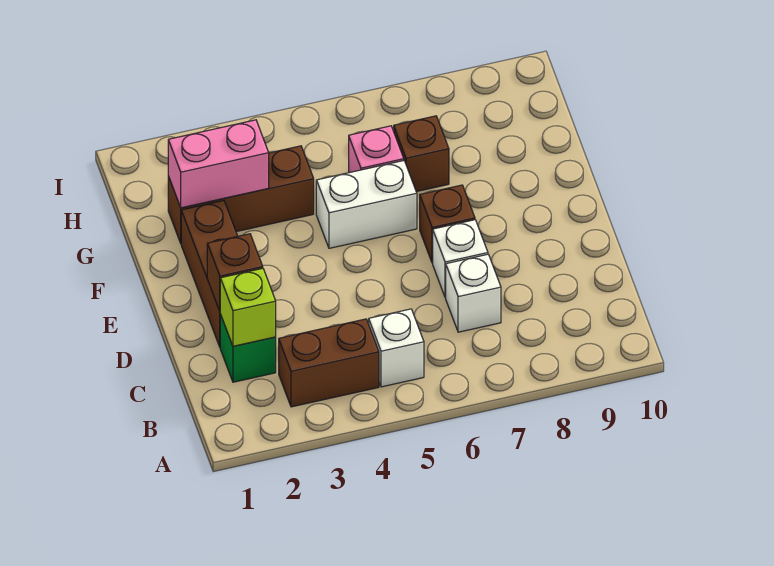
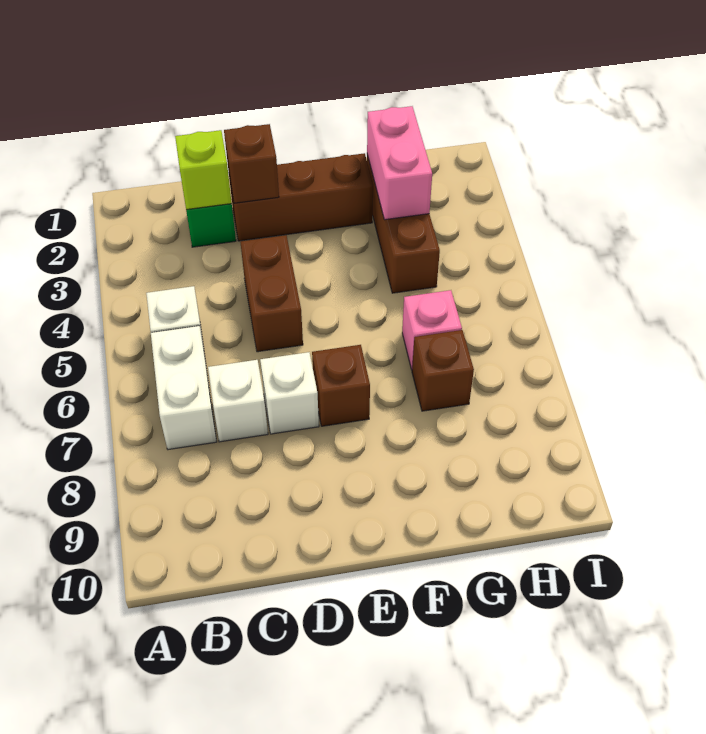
brown brick B3:B4 level 1 -> brown brick D4:D5 level 1
white brick F5:F6 level 1 -> white brick B6:B7 level 1

